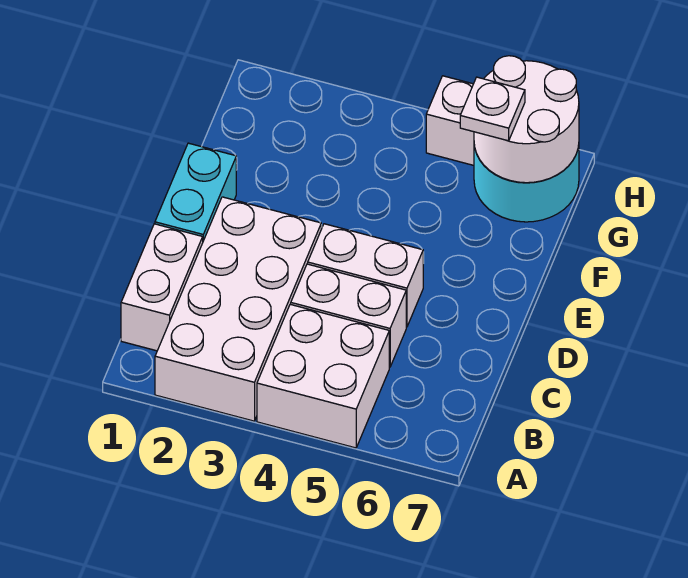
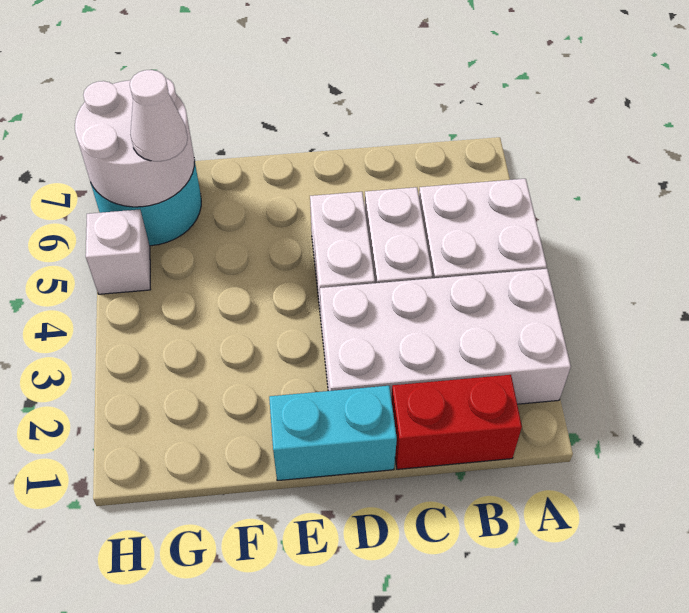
white brick B1:C1 level 1 -> red brick B1:C1 level 1
white plate G6 level 3 -> white cone G6 level 3

